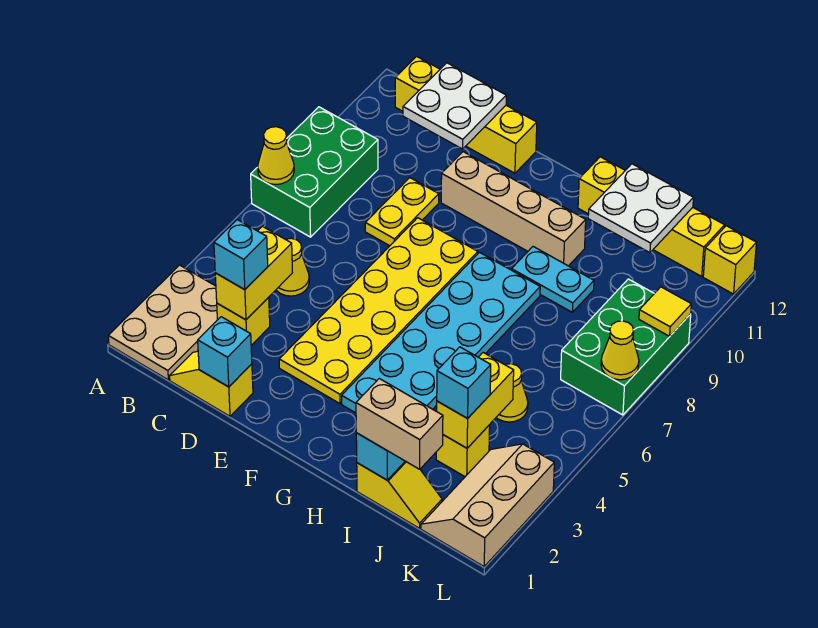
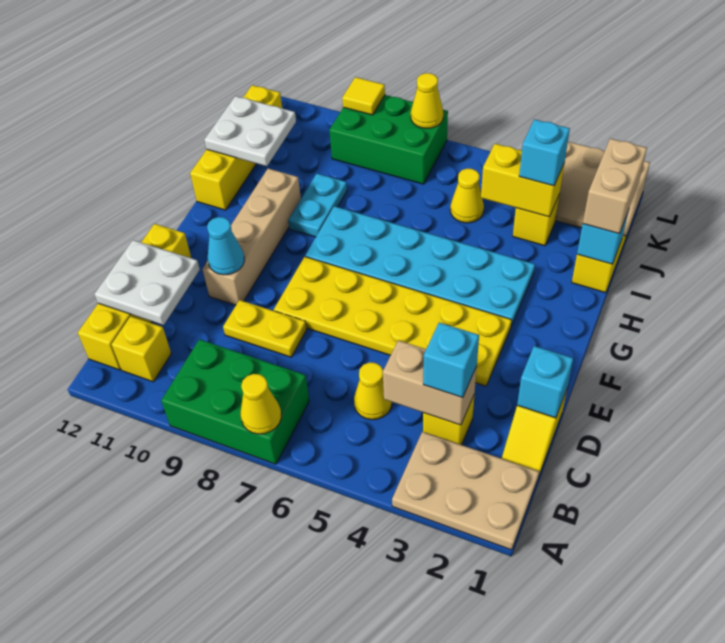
yellow brick C3:C4 level 2 -> tan brick C3:C4 level 2
none -> cyan cone E10 level 2
yellow brick L12 level 1 -> yellow brick B11 level 1

